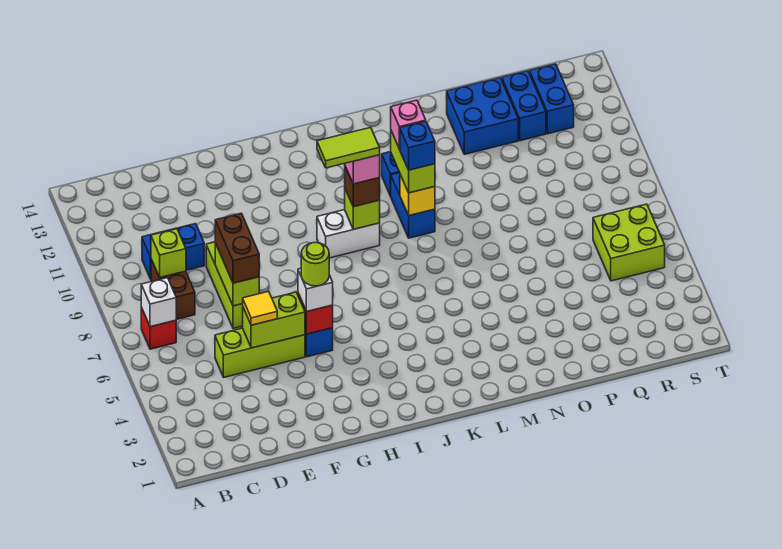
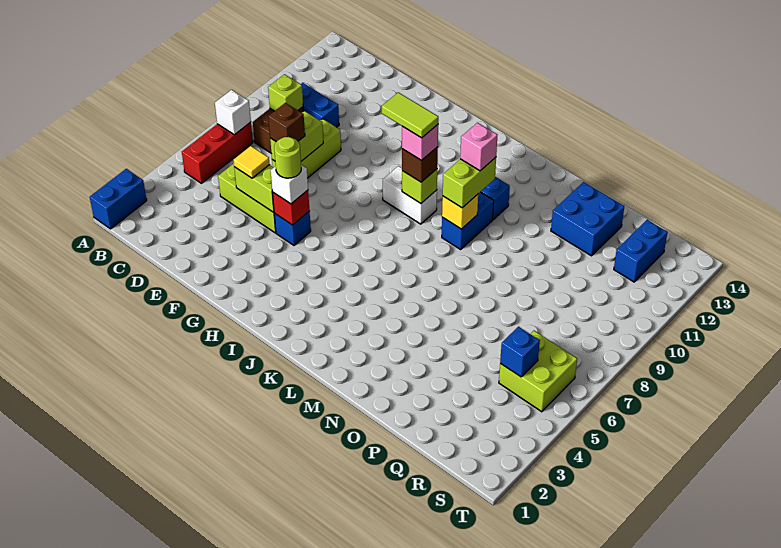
red brick B7 level 1 -> red brick B5:B7 level 1
brown brick E7:E8 level 3 -> brown brick E7 level 3
blue brick L9 level 4 -> blue brick R5 level 2
blue brick Q12:Q13 level 1 -> blue brick A1:A2 level 1

